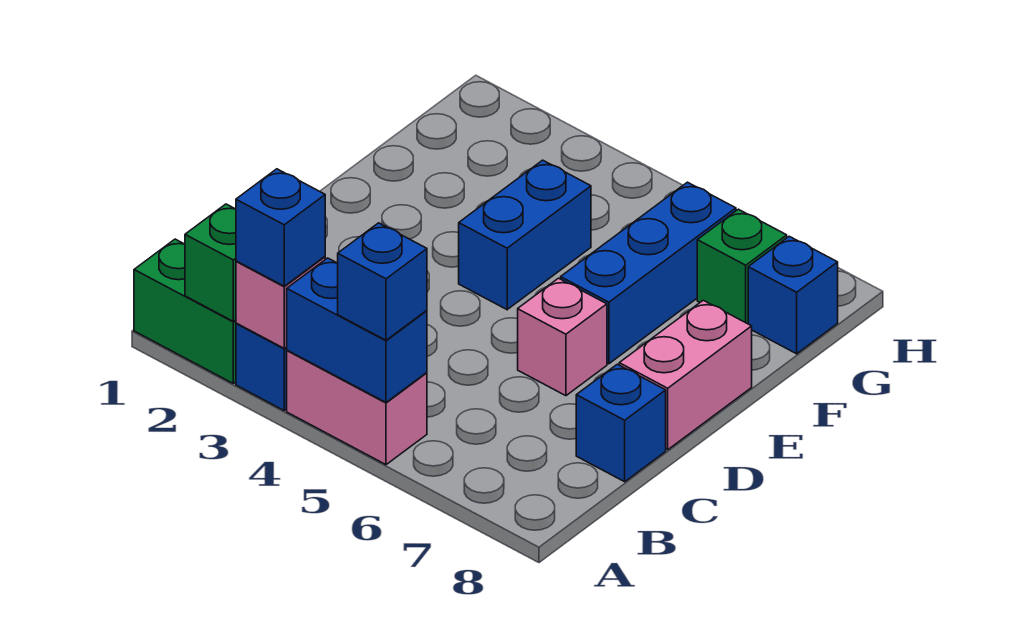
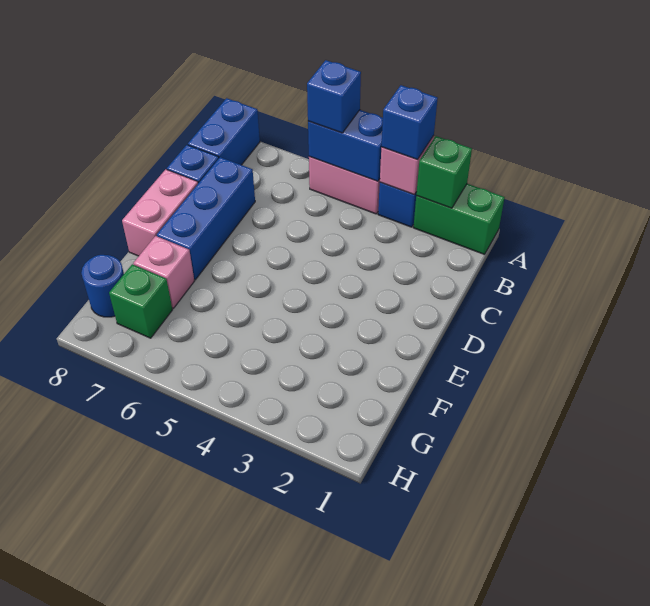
pink brick D6 level 1 -> pink brick F7 level 1
blue brick E4:F4 level 1 -> blue brick A8:B8 level 1
blue brick E6:G6 level 1 -> blue brick C7:E7 level 1
blue brick G8 level 1 -> blue round brick G8 level 1

